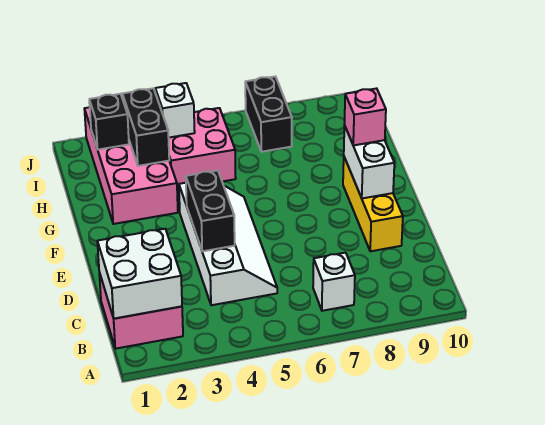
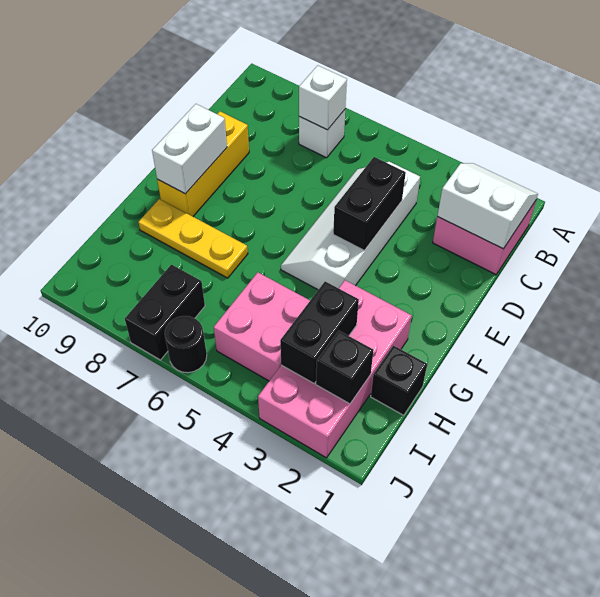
white brick B1:C2 level 2 -> white slope B1:C2 level 2 top C
pink brick F9 level 3 -> none
none -> yellow plate G7:G9 level 1
none -> black brick H1 level 1
white brick I4 level 2 -> white brick B7 level 2
none -> black round brick J6 level 1

